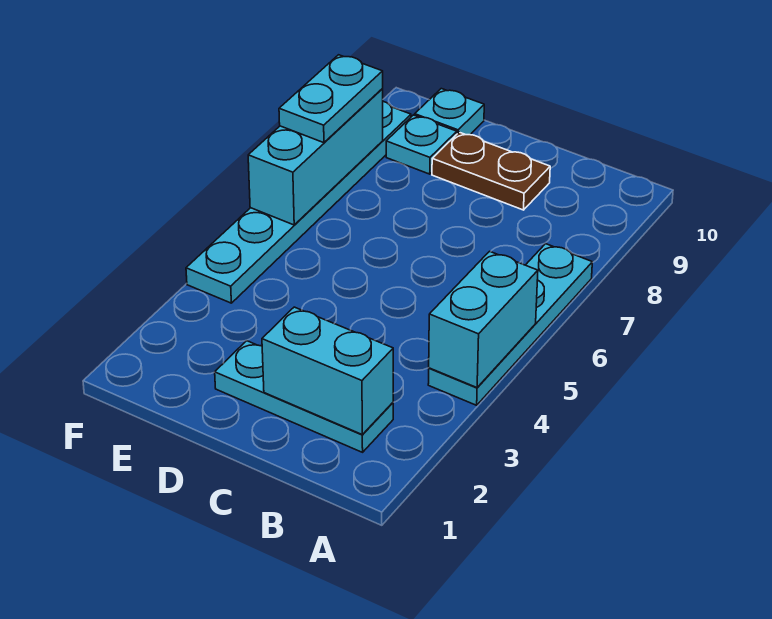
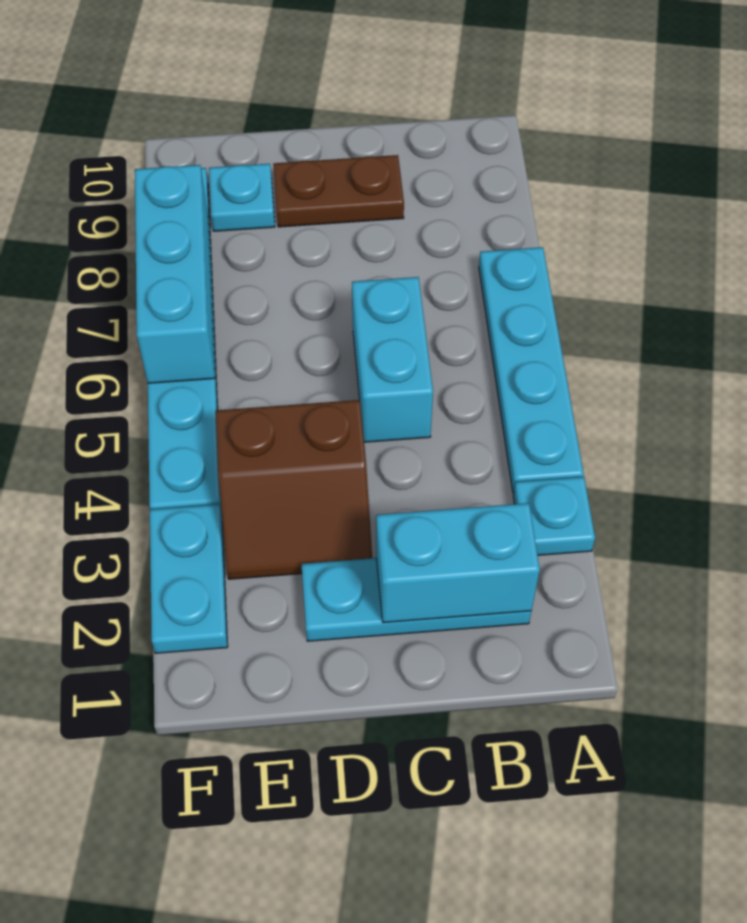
cyan brick A4:A5 level 2 -> cyan brick C5:C6 level 1
none -> brown slope D3:E4 level 1 top 4
cyan plate E10 level 1 -> cyan plate A3 level 1
cyan plate F7:F8 level 3 -> cyan plate F2:F3 level 1

